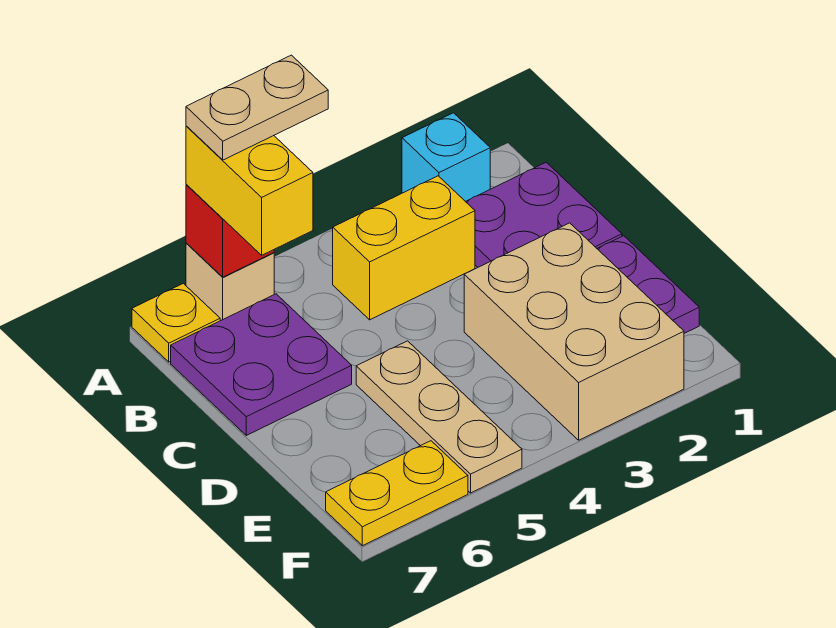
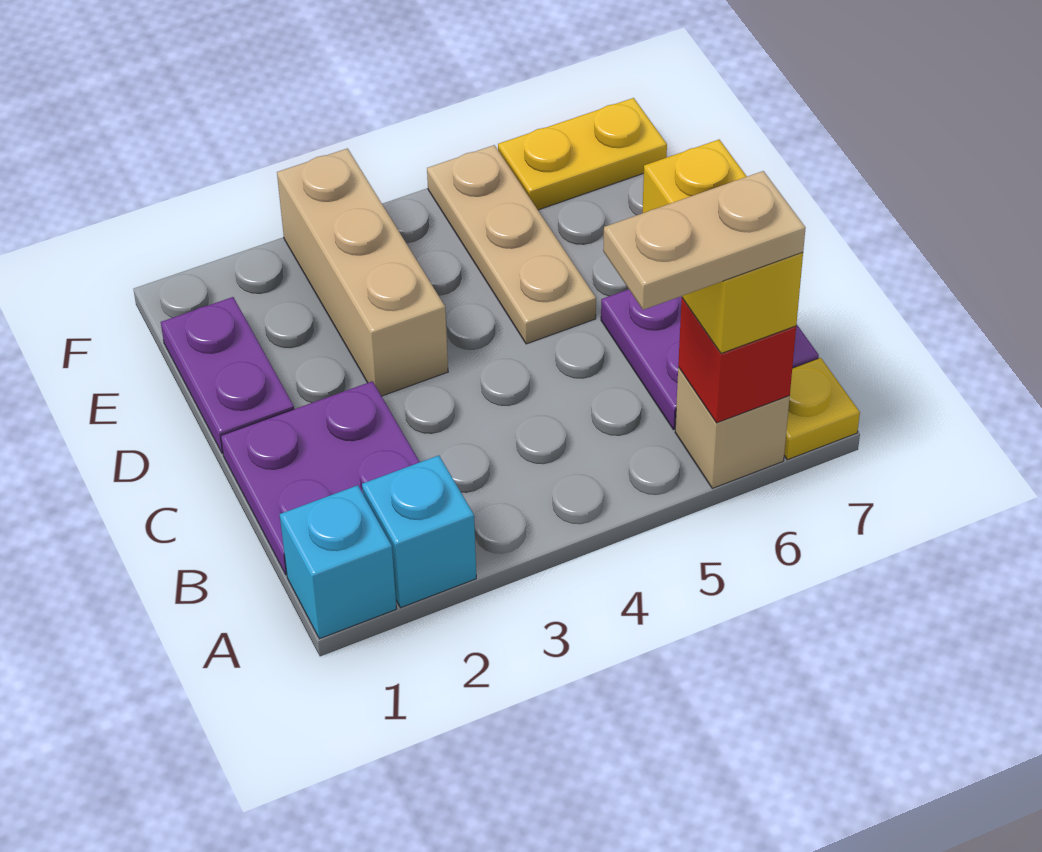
none -> cyan brick A1 level 1
yellow brick B3:B4 level 1 -> none
tan brick D2:F3 level 1 -> tan brick D3:F3 level 1

